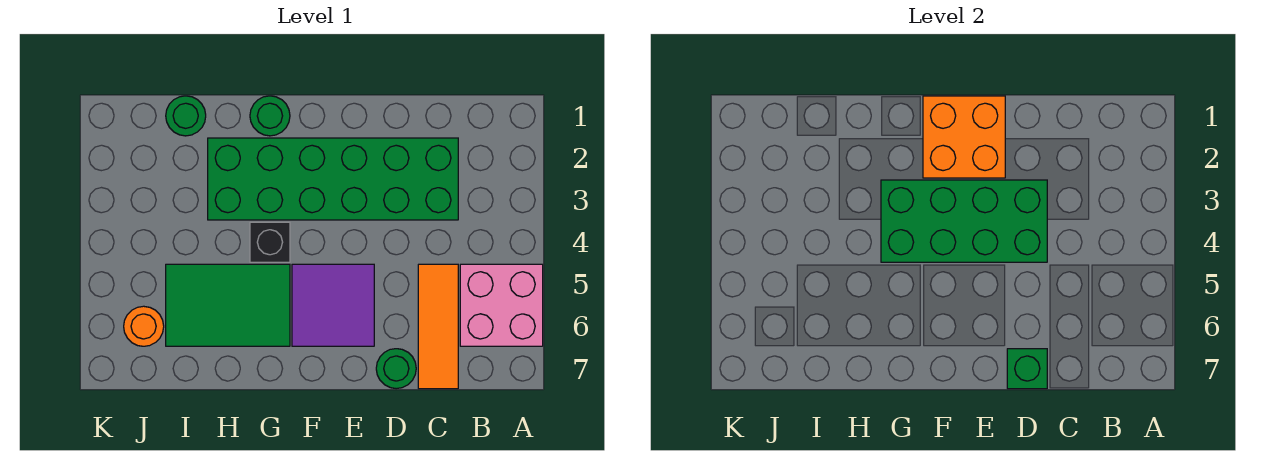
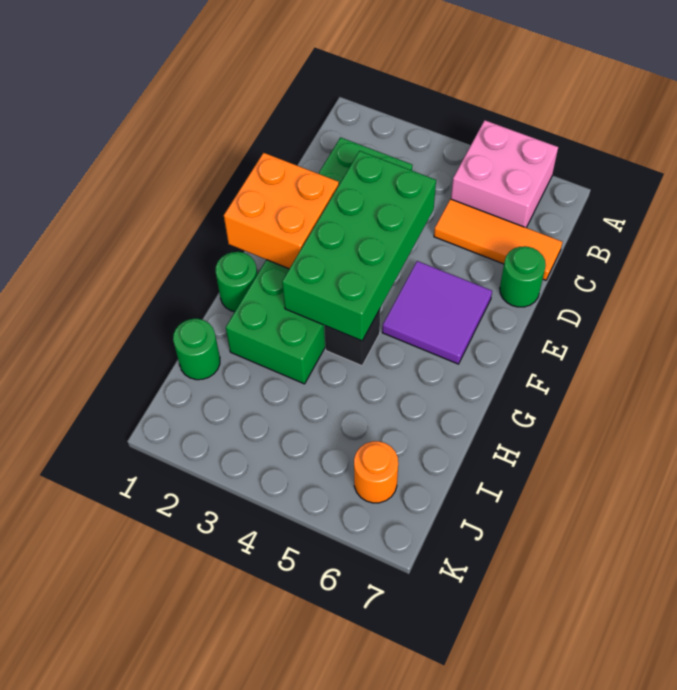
green brick D7 level 2 -> none
green tile G5:I6 level 1 -> none

